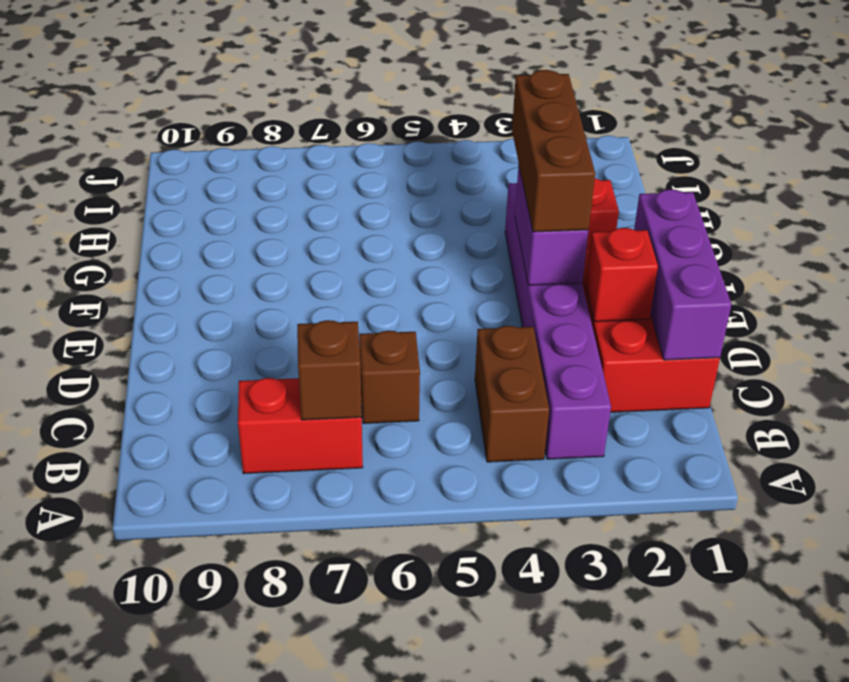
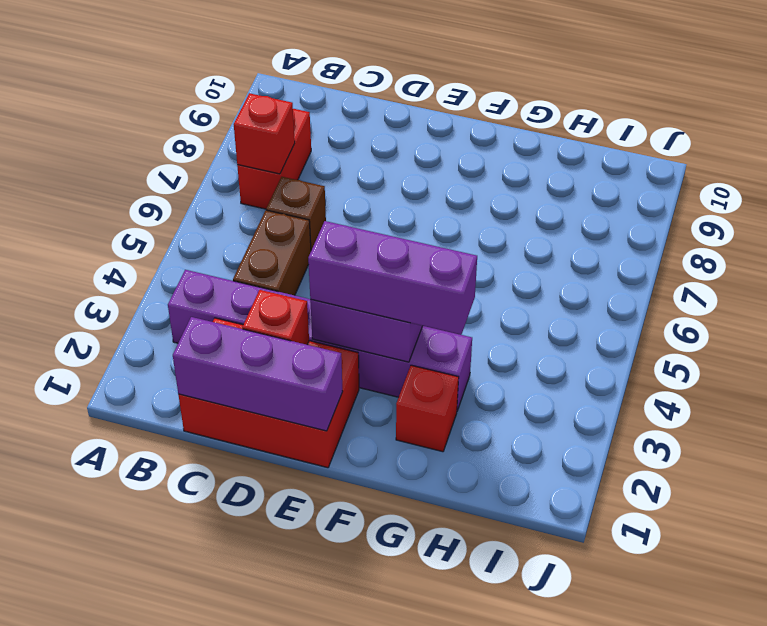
brown brick B4:C4 level 1 -> brown brick C4:C5 level 1
brown brick B7 level 2 -> red brick B7 level 2
brown brick E3:G3 level 3 -> purple brick E3:G3 level 3

